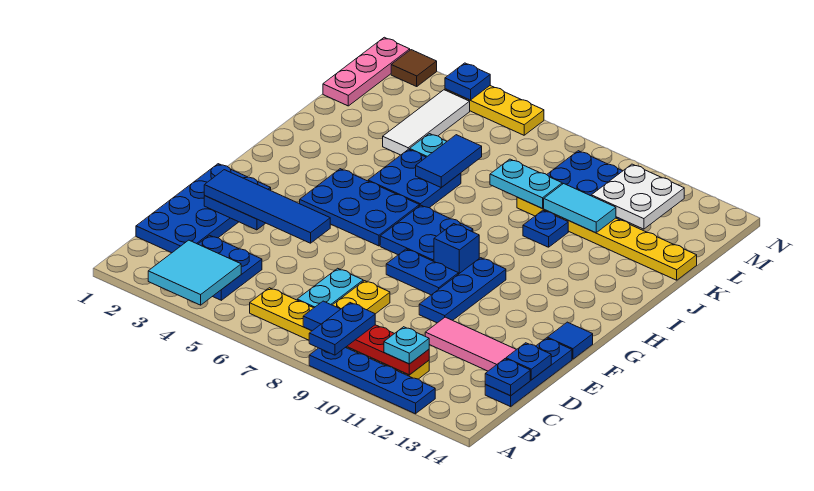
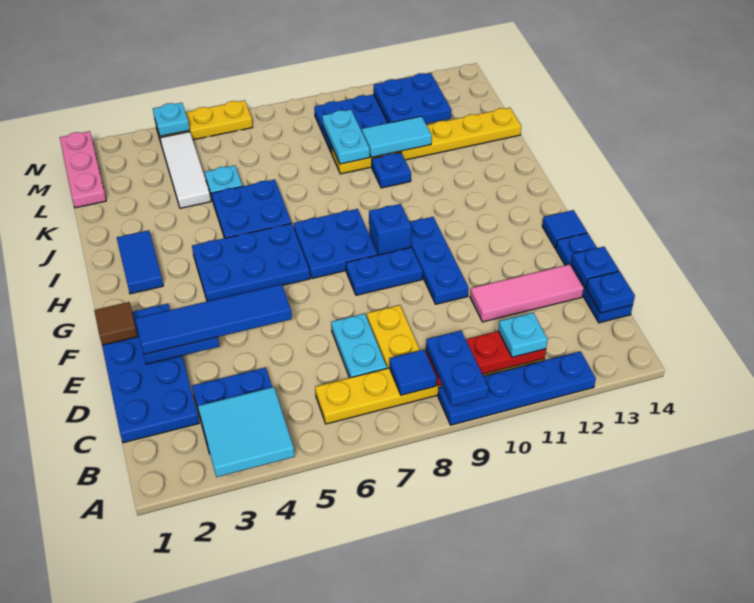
blue tile J6:K6 level 2 -> blue tile H2:I2 level 1
cyan plate K8:K9 level 2 -> cyan plate K9:L9 level 2
white plate L11:M12 level 2 -> blue plate L11:M12 level 2
brown tile N2 level 1 -> brown tile F1 level 2
blue plate N4 level 2 -> cyan plate N4 level 2

